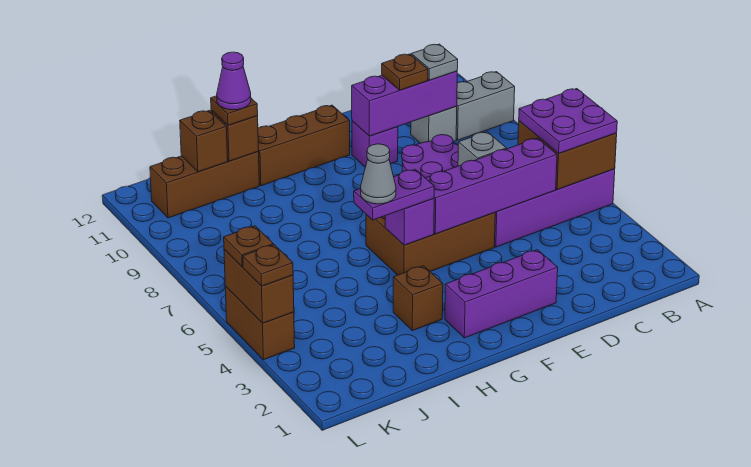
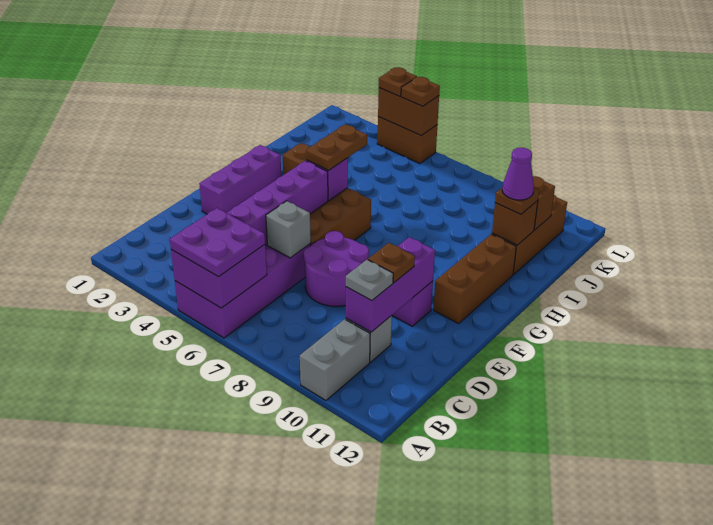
brown brick A5:B6 level 2 -> purple brick A5:B6 level 2
purple plate G5:H5 level 3 -> brown plate G5:H5 level 3
grey cone H5 level 4 -> none

